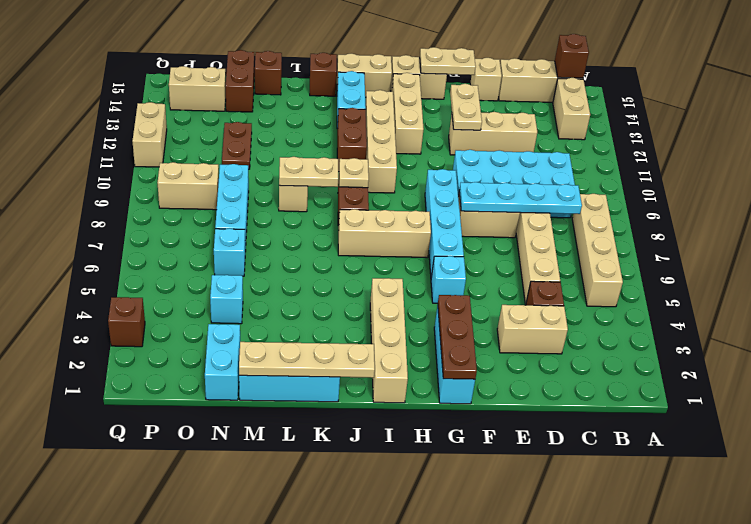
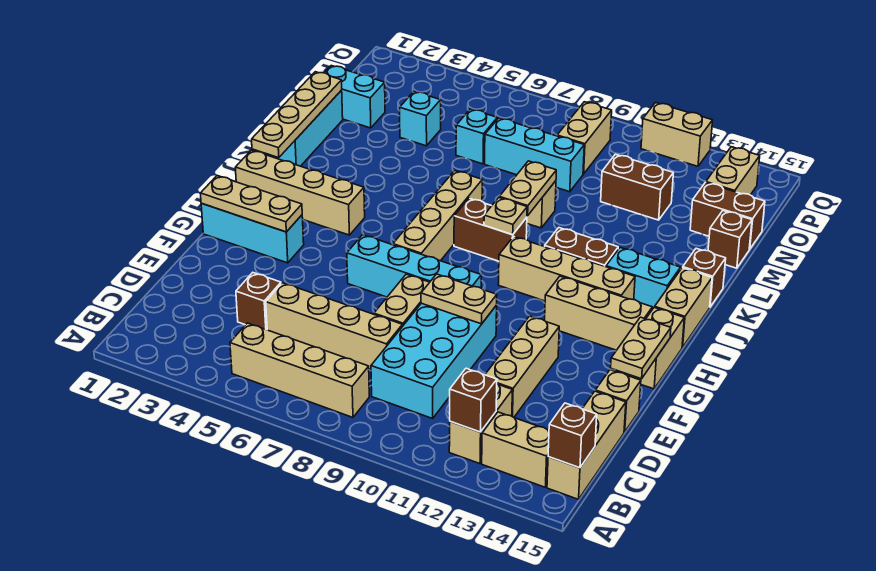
cyan plate C8:F8 level 2 -> none
tan brick D3:E3 level 1 -> tan brick B12:C12 level 1
tan plate F12:F13 level 2 -> tan plate F9:F10 level 2
brown plate G1:G3 level 2 -> tan plate G1:G3 level 2
cyan brick G5 level 1 -> none
tan brick H7:J7 level 1 -> tan brick H7:K7 level 1
brown plate N11:N12 level 1 -> brown brick N11:N12 level 1
brown brick Q3 level 1 -> brown brick B12 level 2

